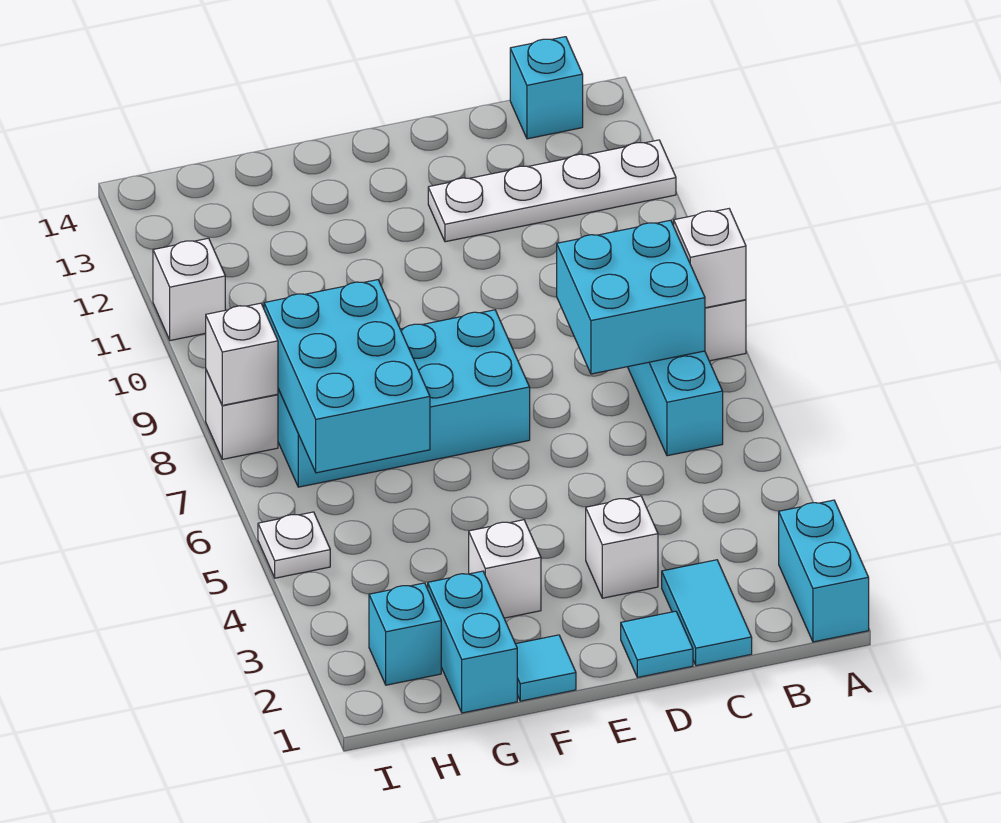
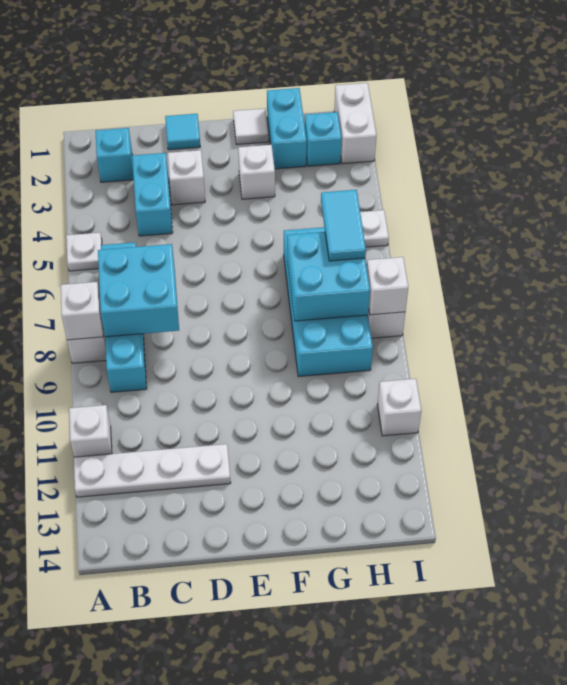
cyan brick A1:A2 level 1 -> cyan brick C3:C4 level 1
none -> white plate A5 level 1
none -> white brick A11 level 1
cyan brick B14 level 1 -> cyan brick B2 level 1
cyan tile C1:C2 level 1 -> cyan tile H6:H7 level 3
cyan brick E7:H8 level 1 -> cyan brick G6:H9 level 1
cyan tile F1 level 1 -> white tile F1 level 1
cyan brick G6:H8 level 2 -> cyan brick G7:H8 level 2
none -> white brick I1:I2 level 1

